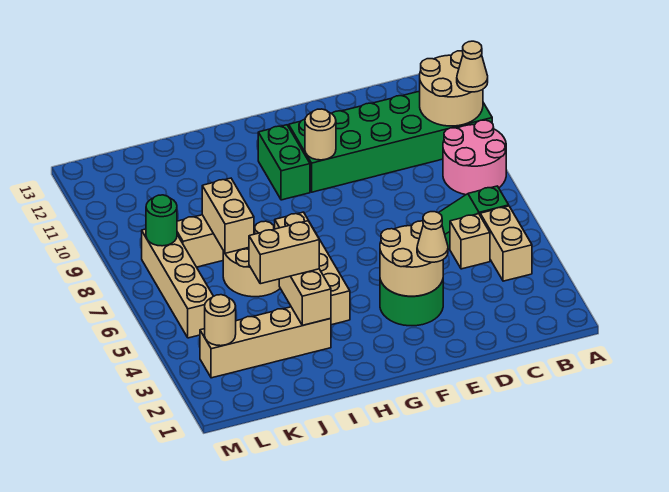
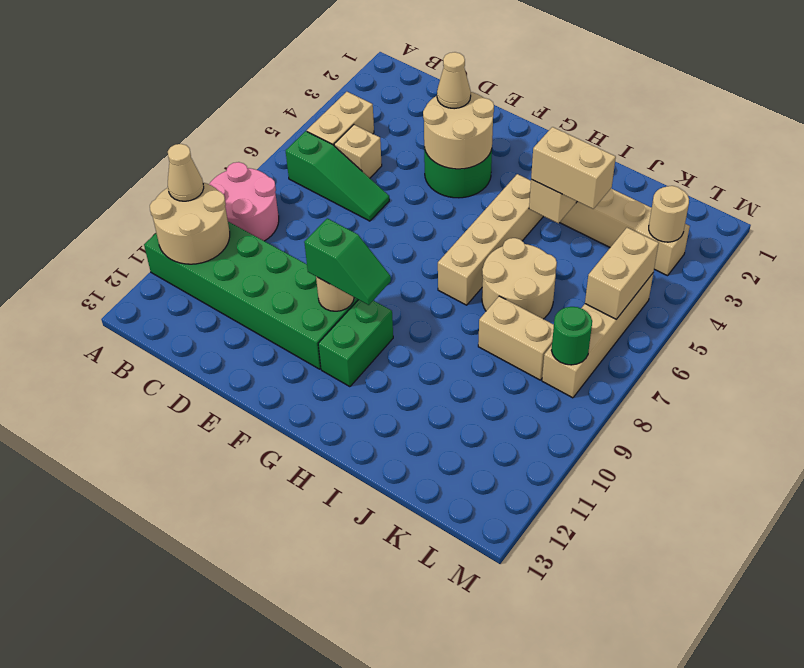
none -> green slope F10:G10 level 3 top F
tan brick J7:J8 level 2 -> tan brick L5:L6 level 2

